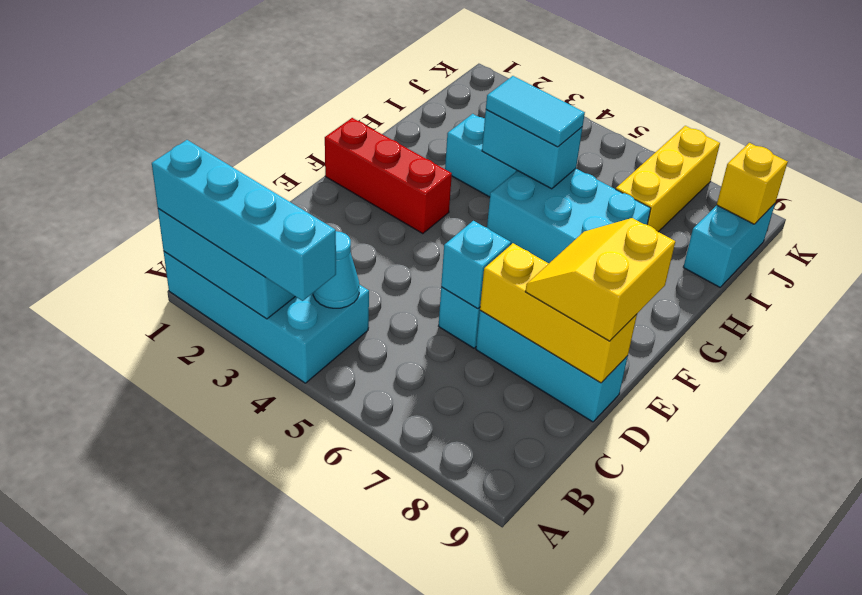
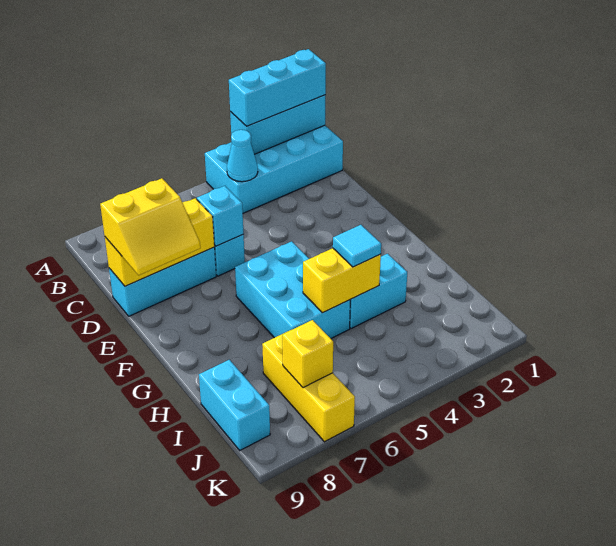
cyan brick A1:A4 level 3 -> cyan brick A1:A3 level 3
yellow slope D8:E9 level 3 top 9 -> yellow slope D8:E9 level 3 top D
red brick F1:F3 level 1 -> none
cyan brick G5:H7 level 1 -> cyan brick F5:H6 level 1
cyan brick H4:H5 level 2 -> yellow brick H4:H5 level 2
cyan tile H4:H5 level 3 -> cyan tile H4 level 3
yellow brick J9 level 2 -> yellow brick J7 level 2

